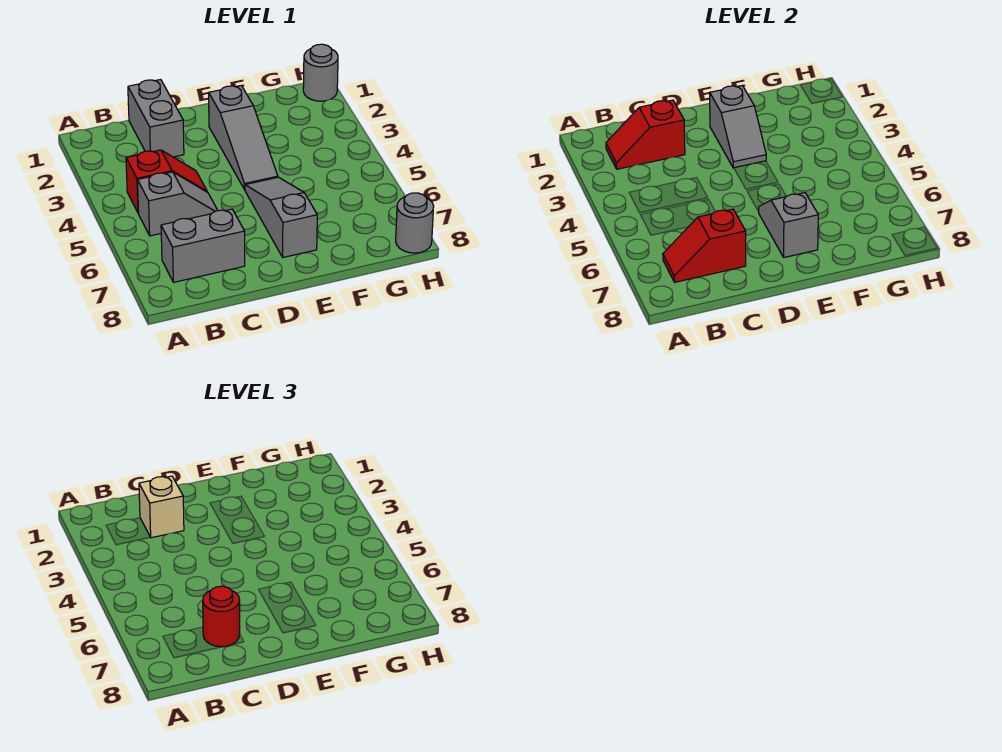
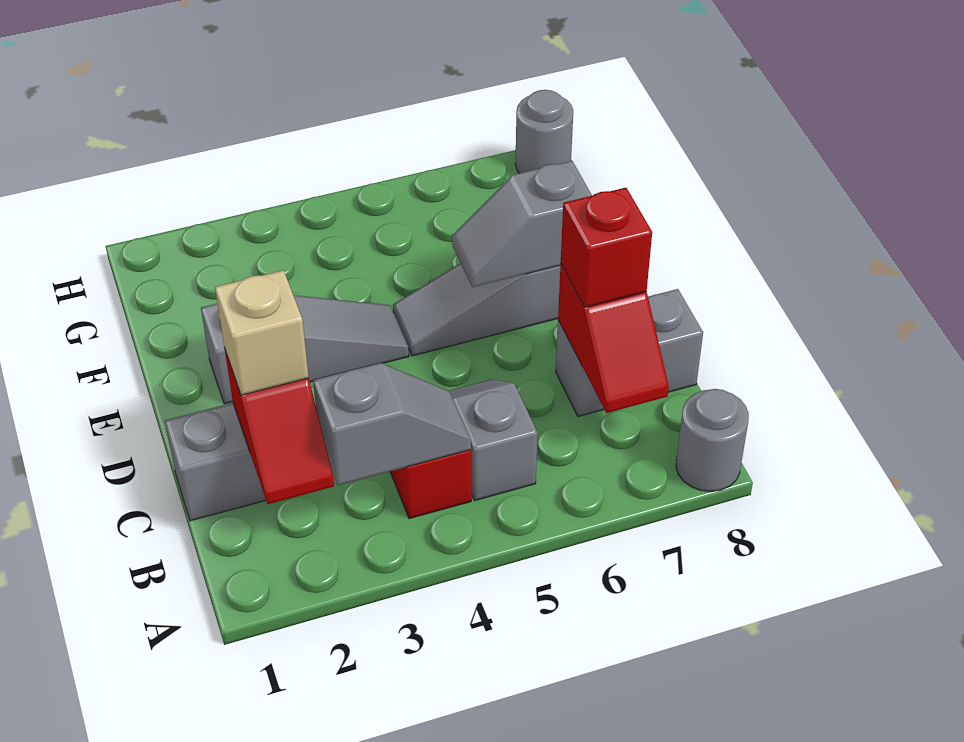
grey brick B7:C7 level 1 -> grey brick C7:C8 level 1
red round brick C7 level 3 -> red brick C7 level 3
grey slope E2:E3 level 2 top 2 -> grey slope B3:B4 level 2 top 3
grey round brick H1 level 1 -> grey round brick A8 level 1

